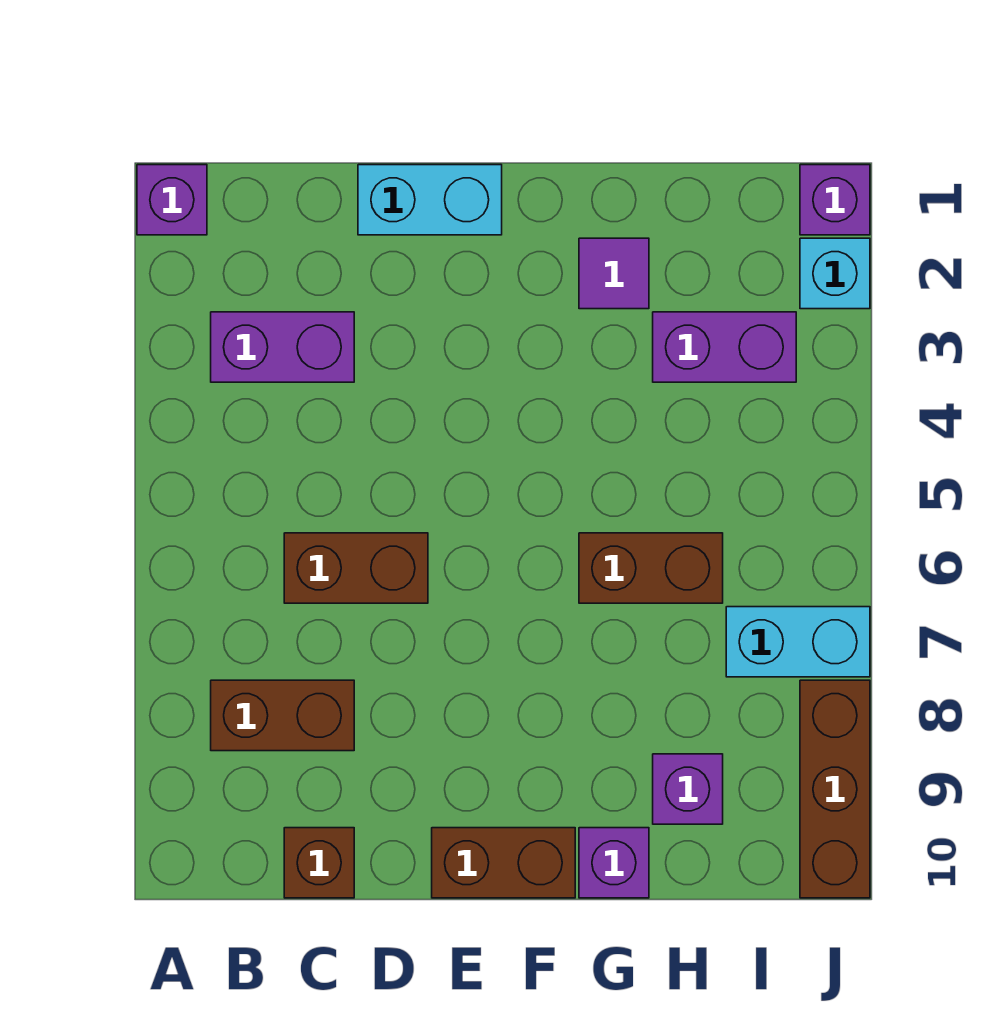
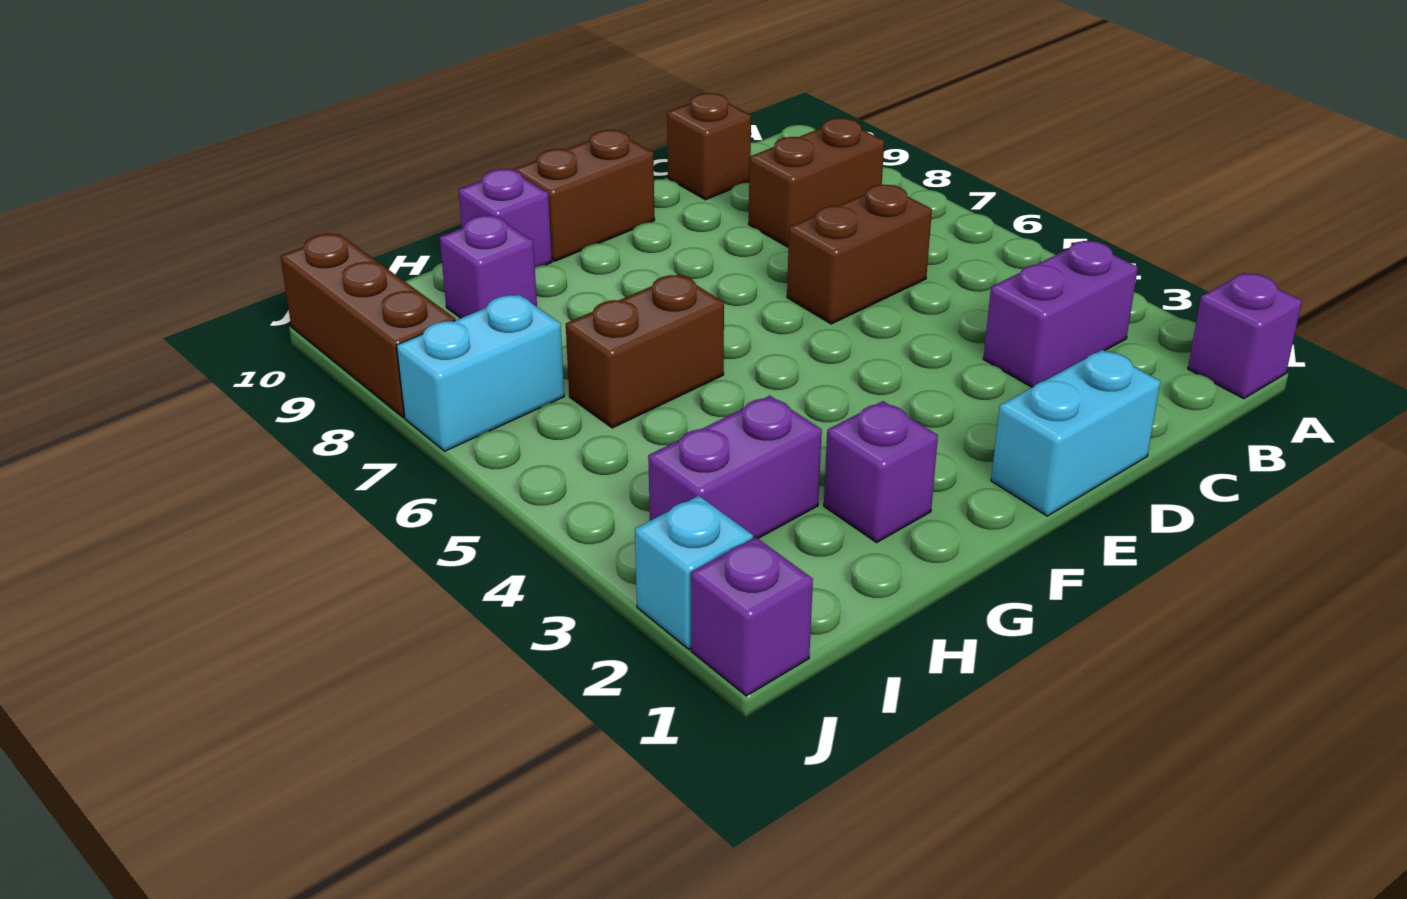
purple tile G2 level 1 -> purple brick G2 level 1

